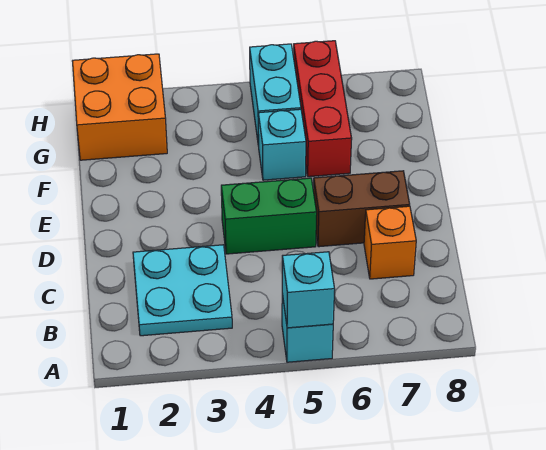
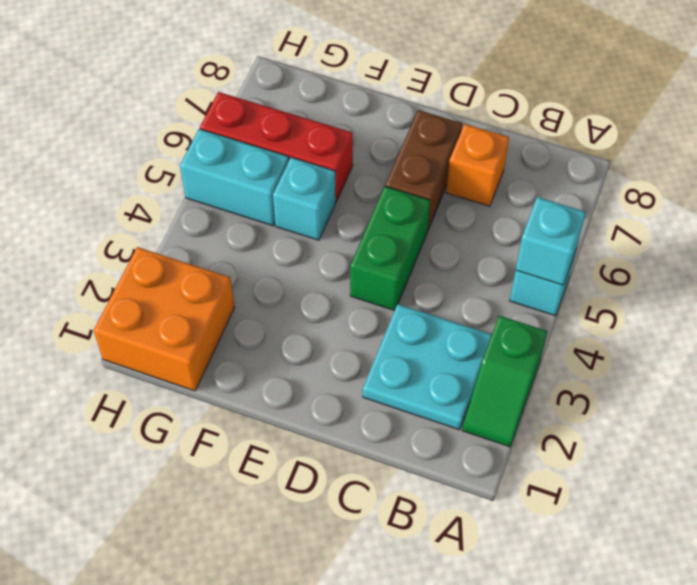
none -> green slope A2:A3 level 1 top 3

